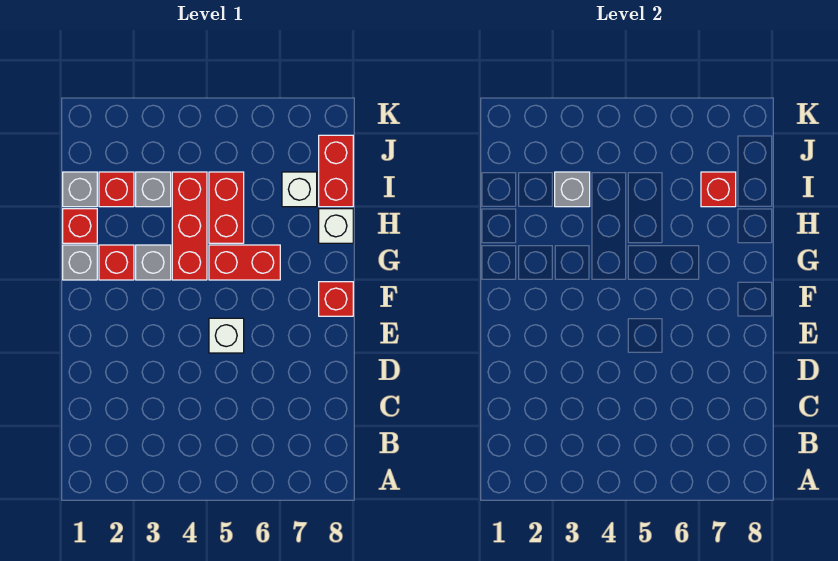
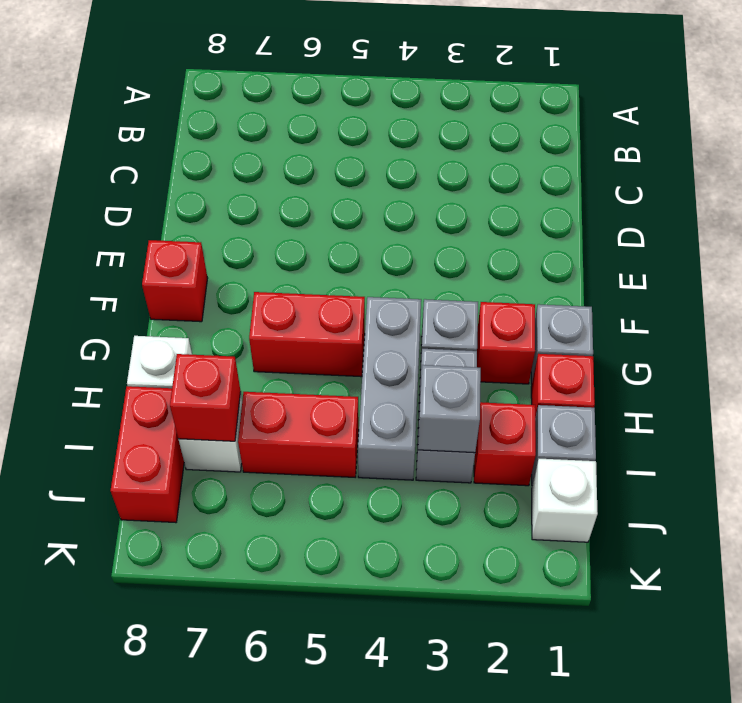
white brick E5 level 1 -> white brick J1 level 1
red brick G4:I4 level 1 -> grey brick G4:I4 level 1
red brick H5:I5 level 1 -> red brick I5:I6 level 1
grey brick I3 level 1 -> grey brick H3:I3 level 1

